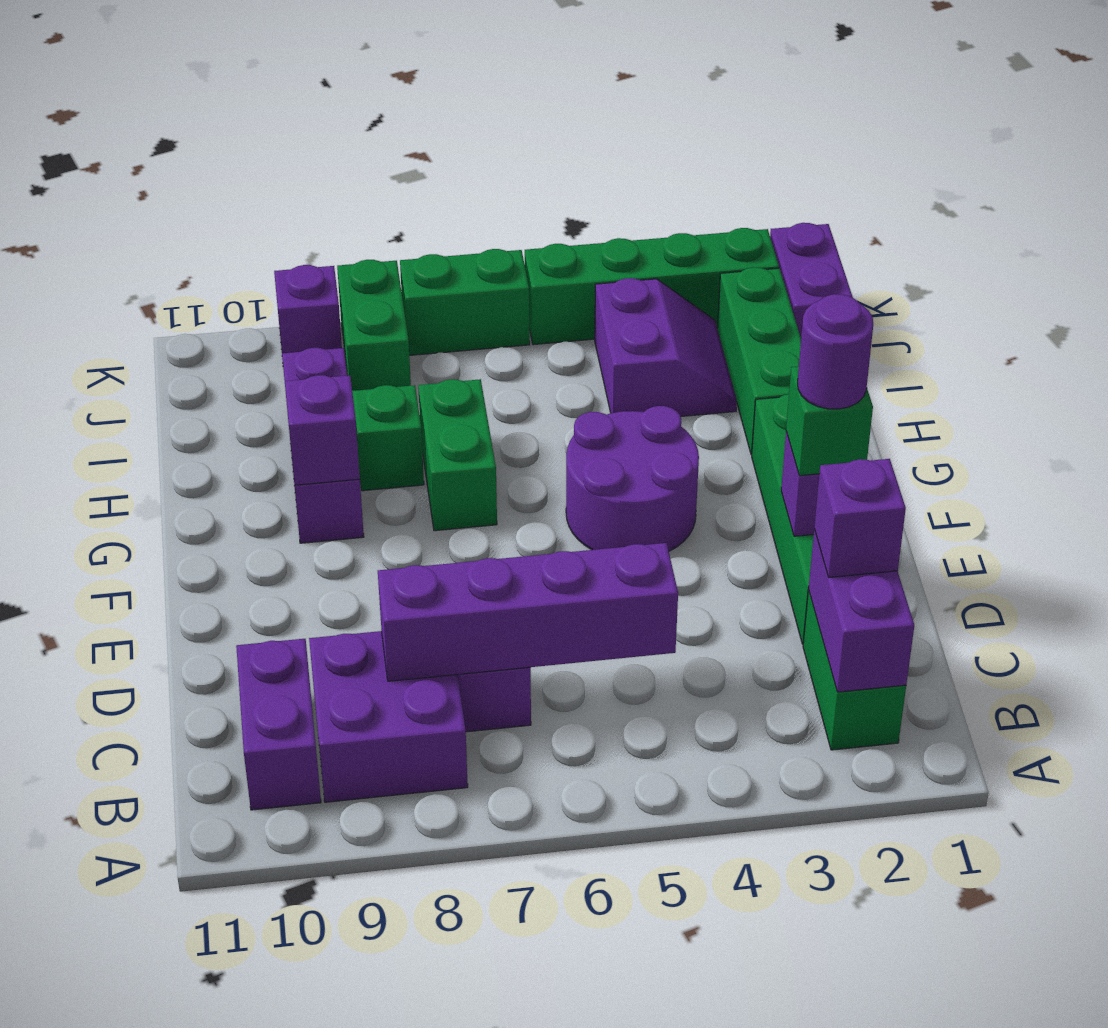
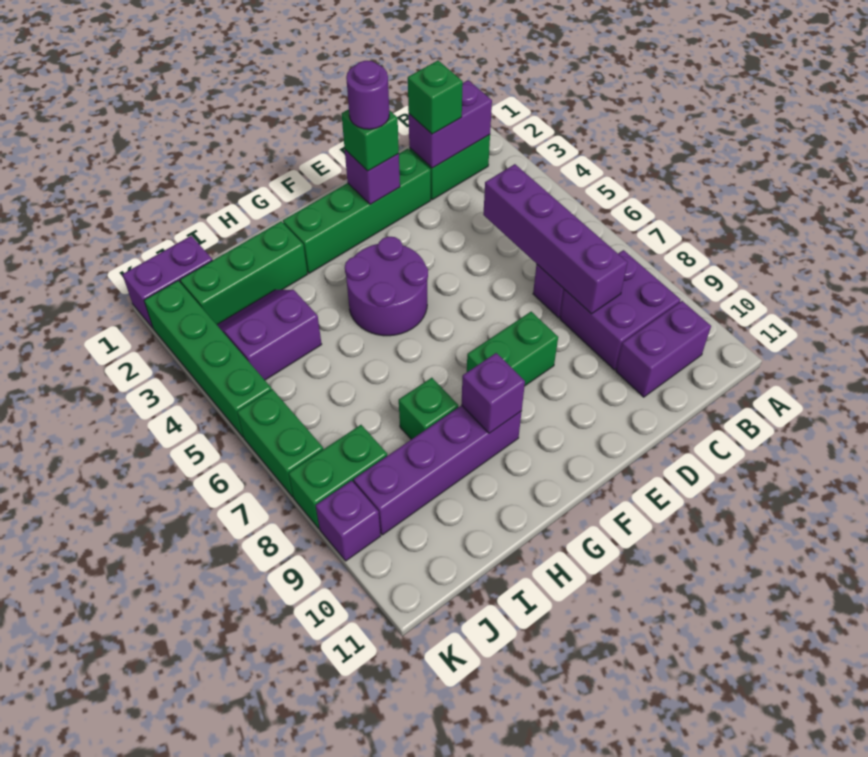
purple brick C2 level 3 -> green brick C2 level 3
green brick G7:H7 level 1 -> green brick E8:F8 level 1
purple brick G9:I9 level 1 -> purple brick G9:J9 level 1

